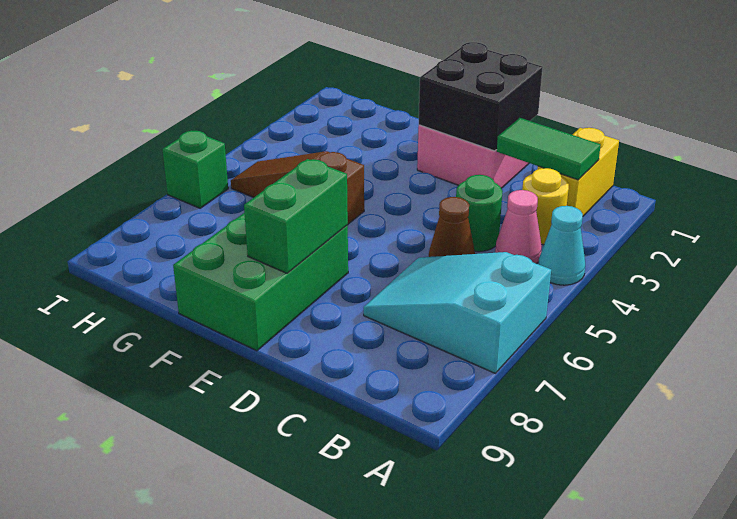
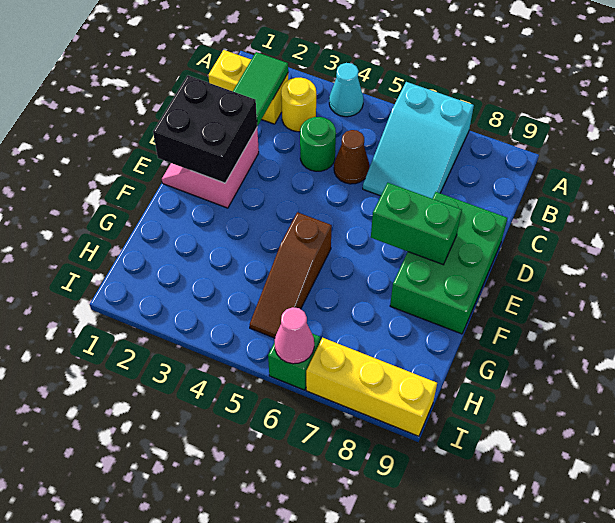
pink cone B4 level 1 -> pink cone I6 level 2
green brick E7:F9 level 1 -> green brick D8:F9 level 1
none -> yellow brick I7:I9 level 1

